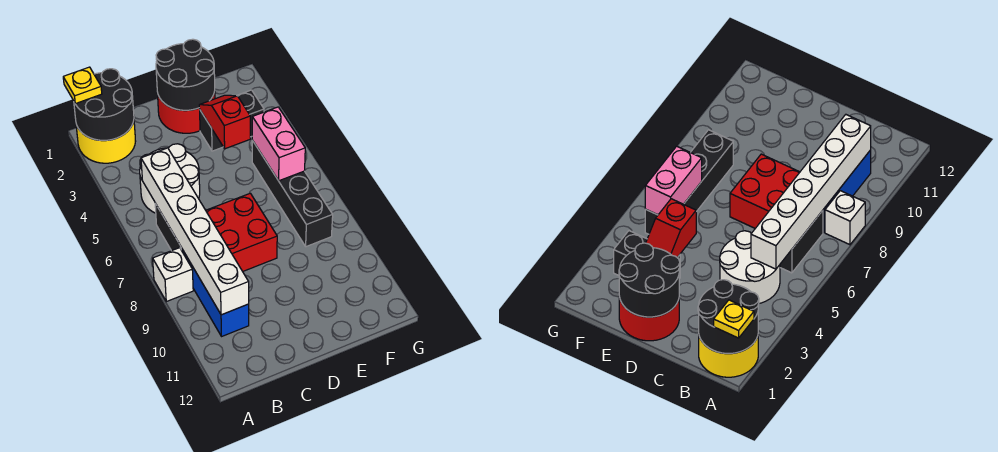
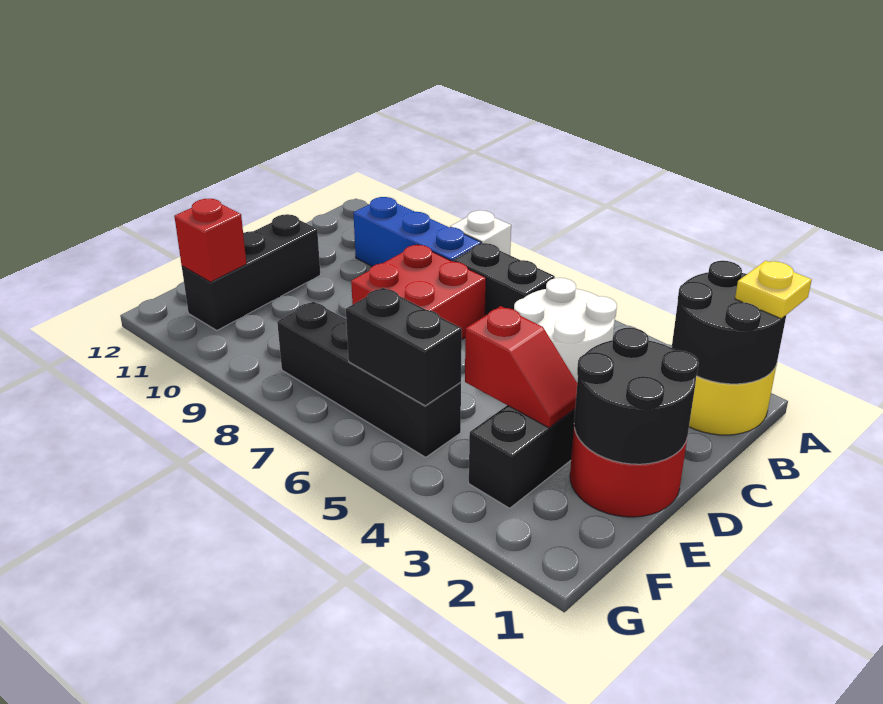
white brick B5:B10 level 2 -> none
none -> black brick D11:F11 level 1
pink brick F5:F6 level 2 -> black brick F5:F6 level 2
none -> red brick F11 level 2

